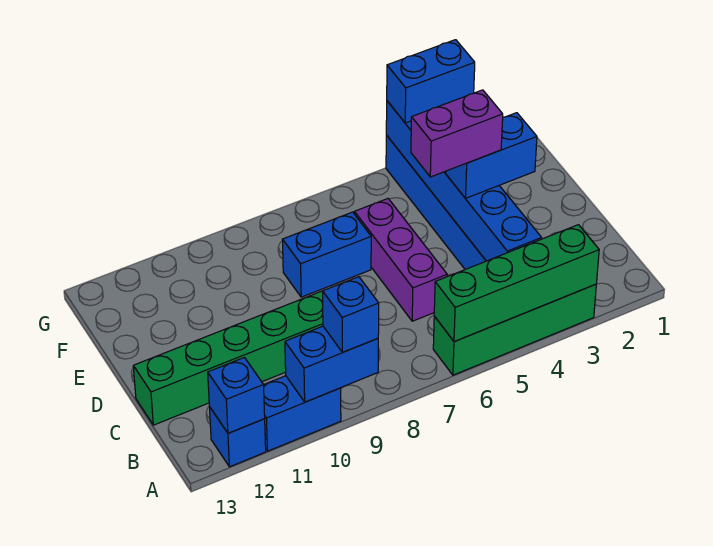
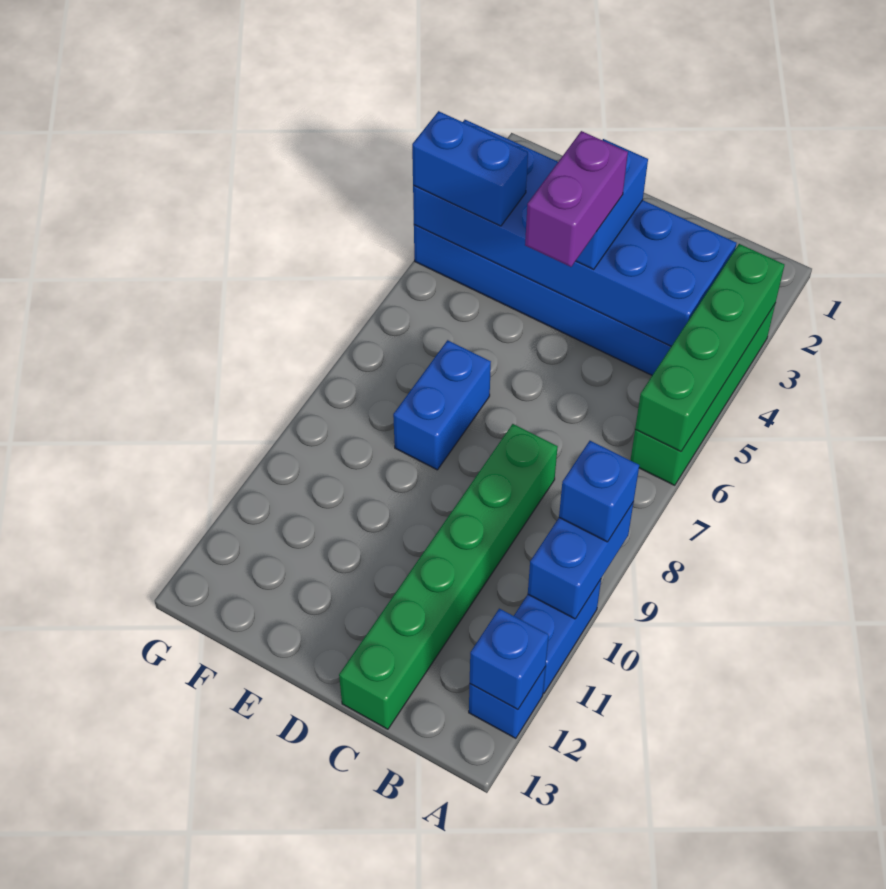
blue brick B4:G4 level 2 -> blue brick B3:G4 level 2
purple brick C6:E6 level 1 -> none
blue brick G3:G4 level 3 -> blue brick F4:G4 level 3

